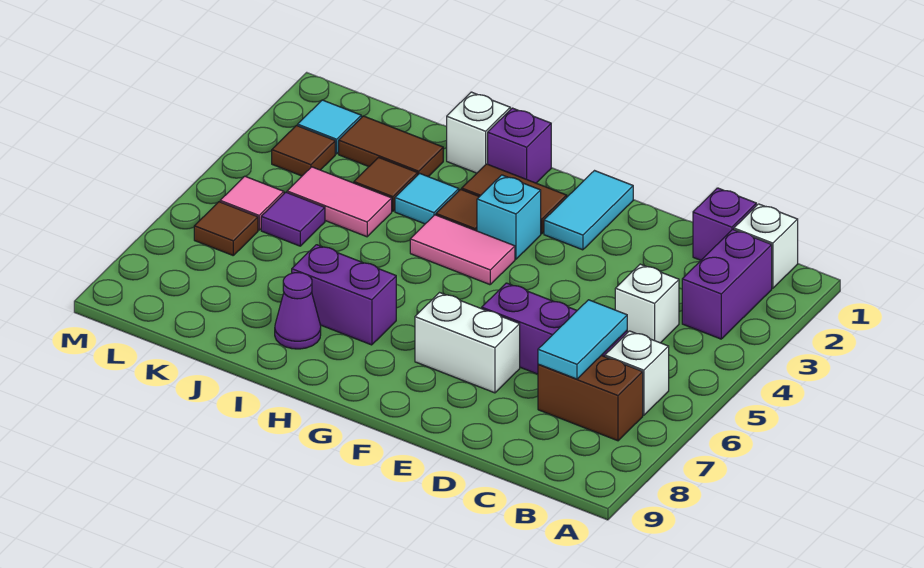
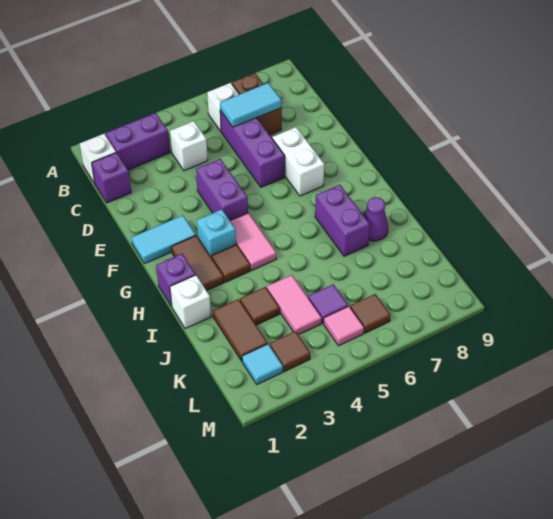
none -> purple brick E4:F4 level 1
cyan tile I3 level 1 -> none

